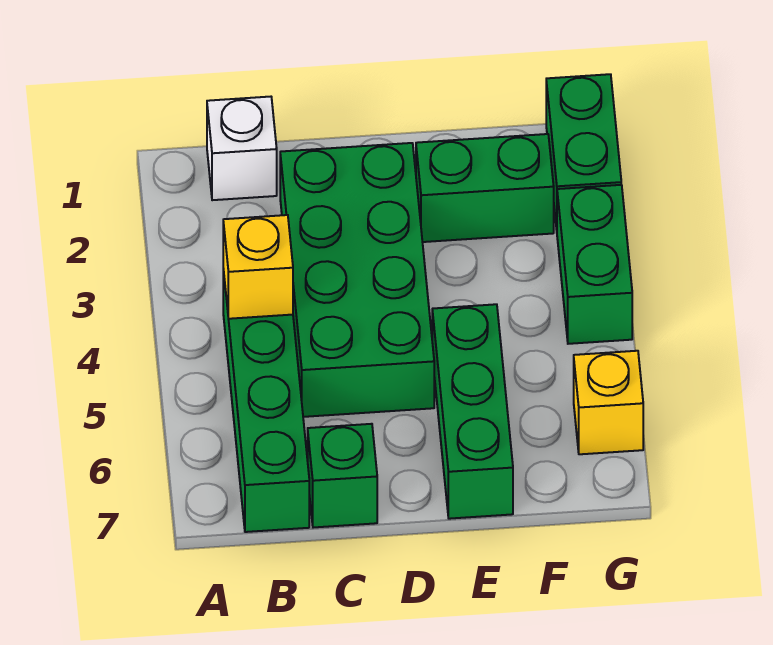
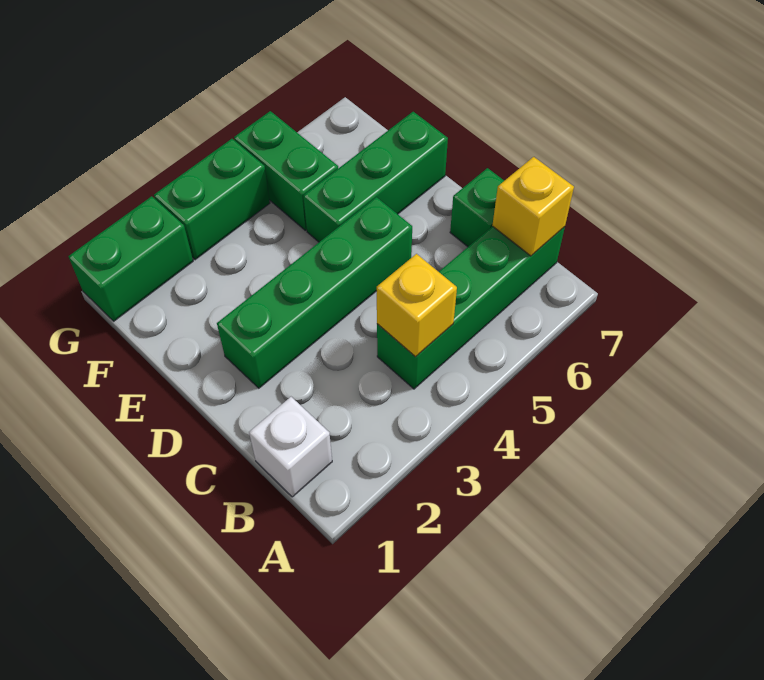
green brick C2:D5 level 1 -> green brick D2:D5 level 1
green brick E2:F2 level 1 -> green brick F5:G5 level 1
yellow brick G6 level 1 -> yellow brick B7 level 2

